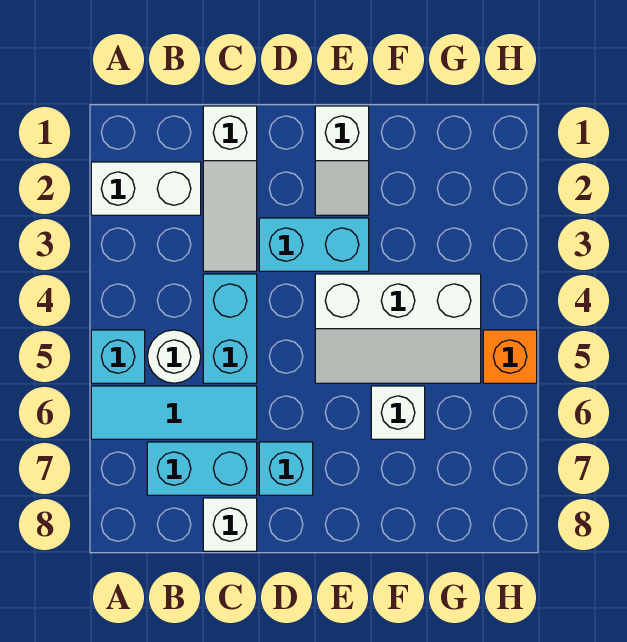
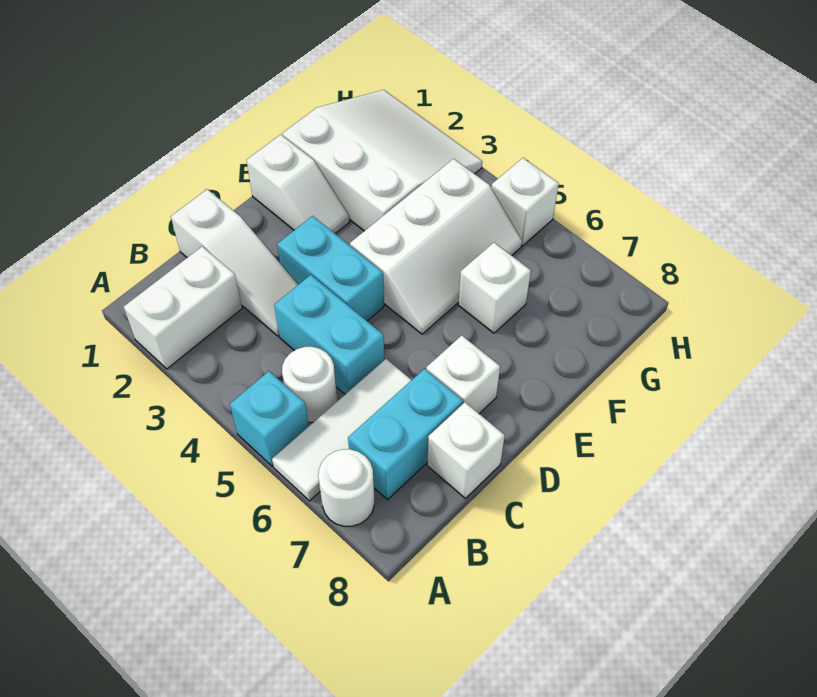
cyan tile A6:C6 level 1 -> white tile A6:C6 level 1
none -> white round brick A7 level 1
cyan brick D3:E3 level 1 -> cyan brick D3:D4 level 1
cyan brick D7 level 1 -> white brick D7 level 1
none -> white slope F1:H3 level 1 top F
orange brick H5 level 1 -> white brick H5 level 1

